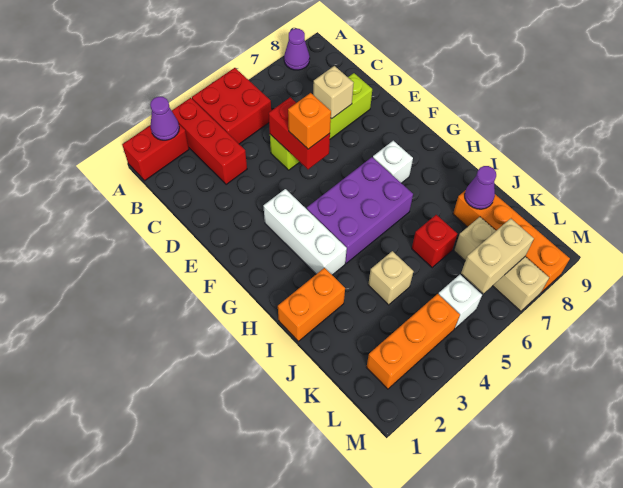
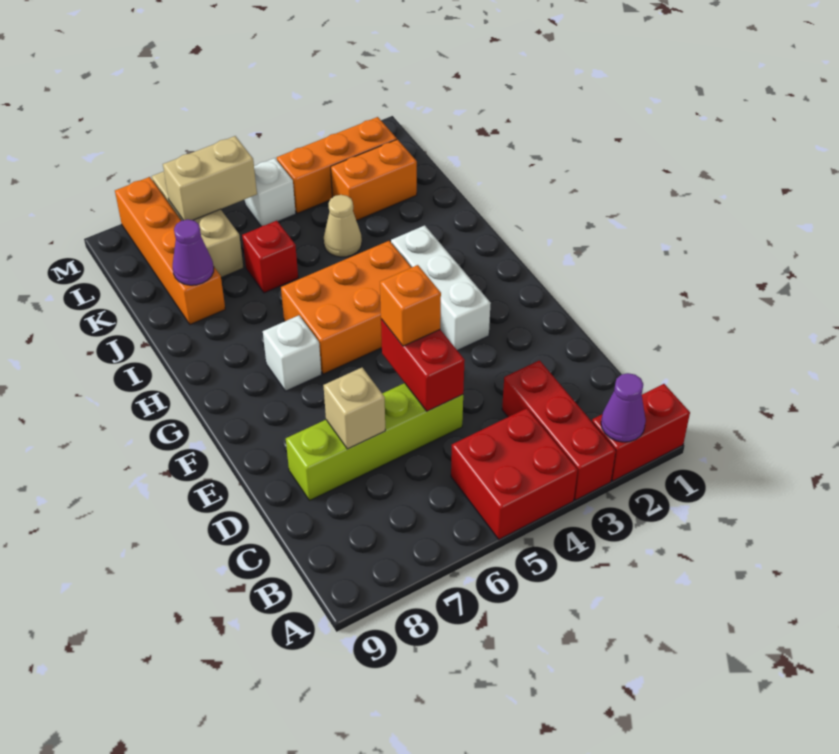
purple cone A8 level 1 -> none
purple brick G4:H6 level 1 -> orange brick G4:H6 level 1
orange brick I1:I2 level 1 -> orange brick K2:K3 level 1
tan brick J4 level 1 -> tan cone J4 level 1

